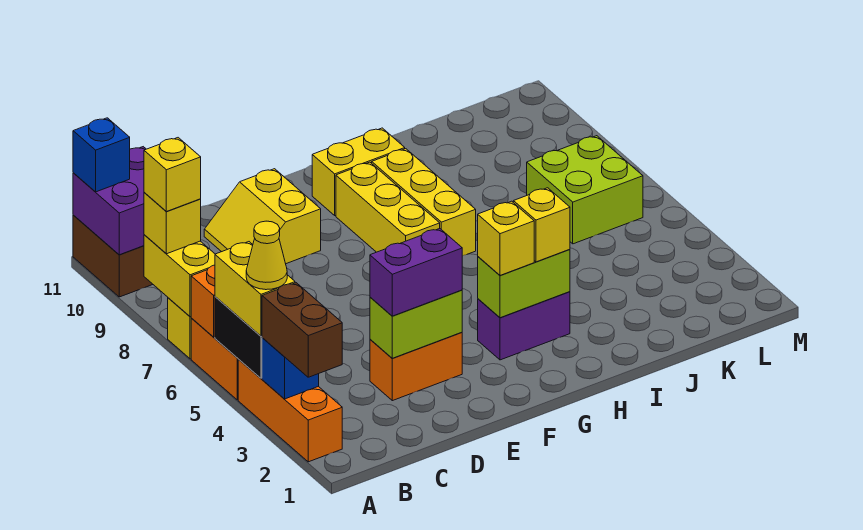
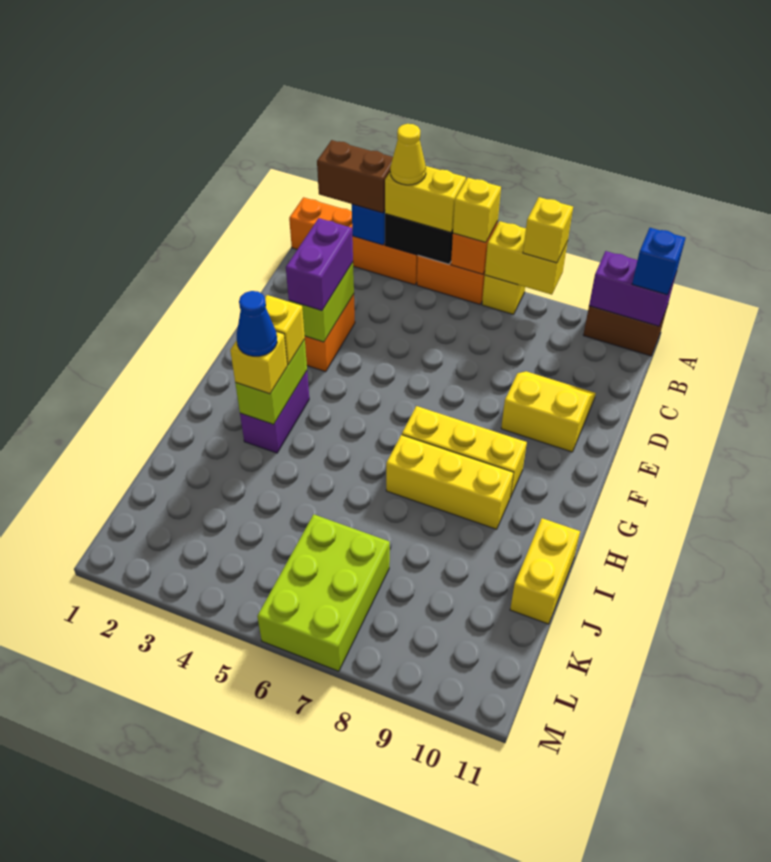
orange brick A2:A4 level 1 -> orange brick A1:A4 level 1
yellow brick A8 level 4 -> yellow brick A6 level 3
purple brick A10:B11 level 2 -> purple brick A10:A11 level 2
yellow brick G10:H10 level 1 -> yellow brick I11:J11 level 1
none -> blue cone H3 level 4
lime brick K6:L7 level 1 -> lime brick K6:M7 level 1

